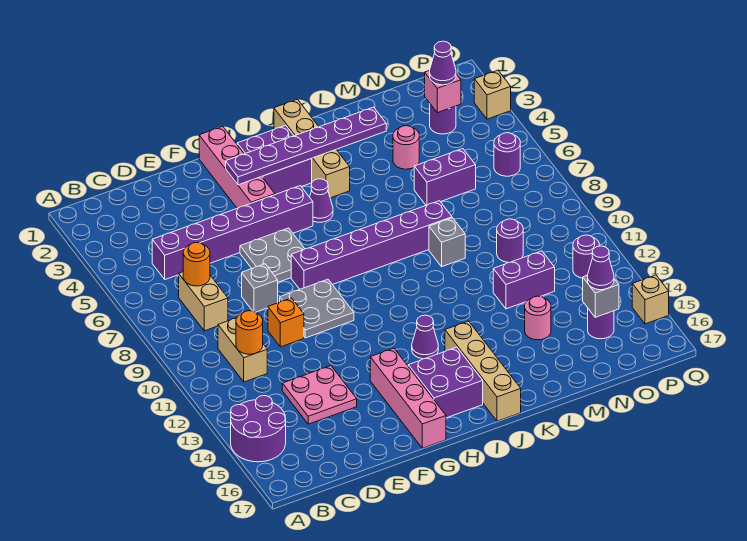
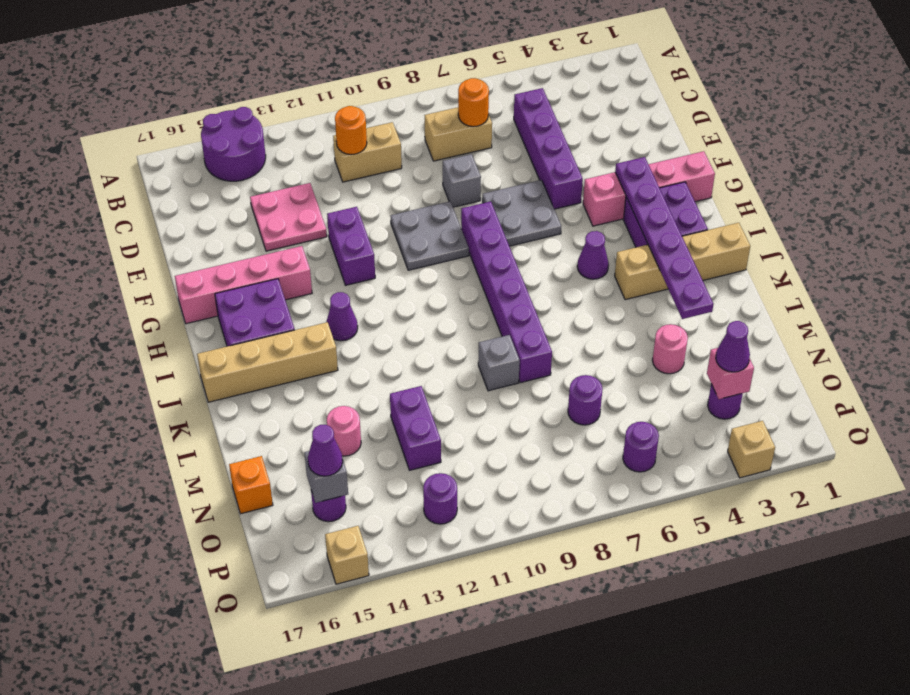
purple brick C5:H5 level 1 -> purple brick C5:F5 level 1
orange brick E10 level 1 -> orange brick N17 level 1
purple brick M6:N6 level 1 -> purple brick F12:G12 level 1
purple round brick N10 level 1 -> purple round brick N7 level 1

